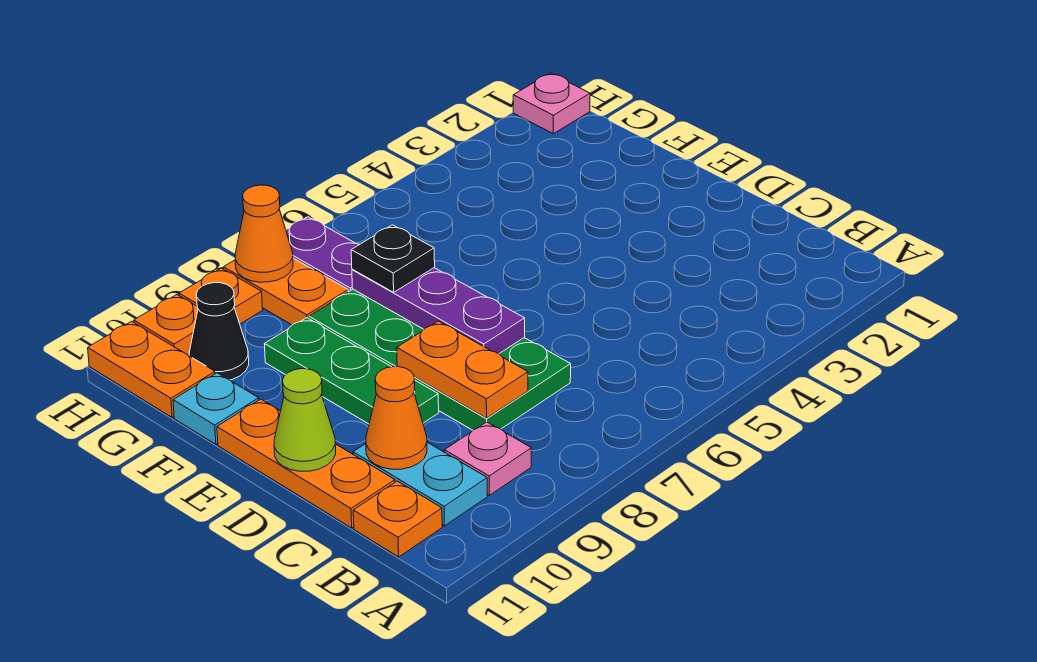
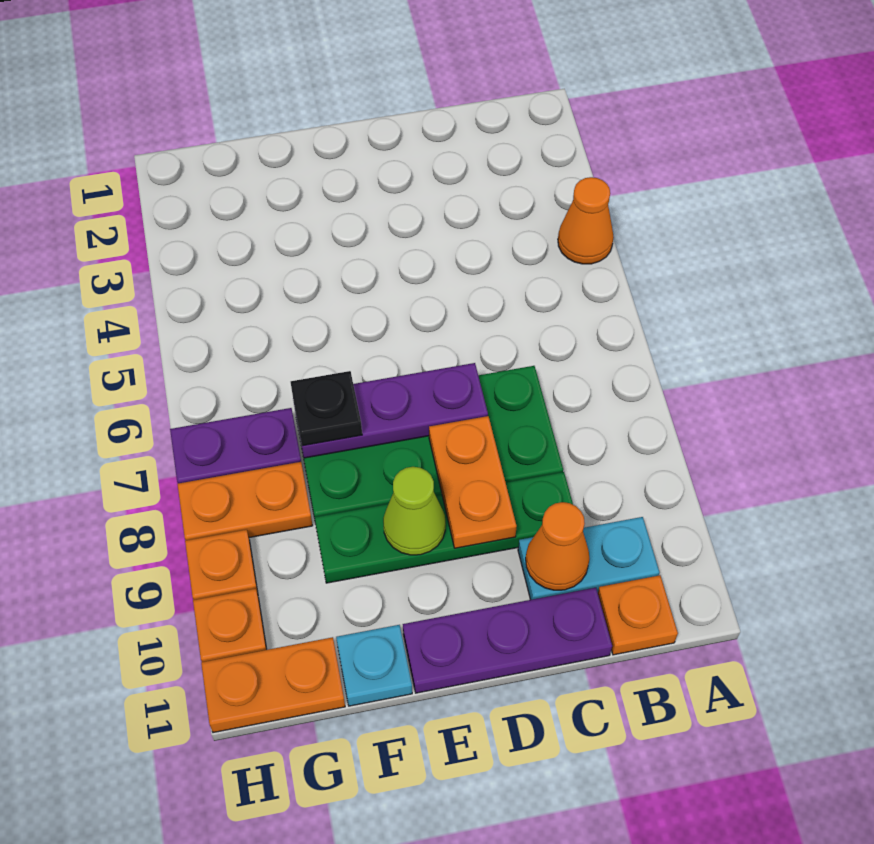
pink plate B9 level 1 -> none
orange plate C8:D8 level 2 -> orange plate D8:D9 level 2
orange plate C11:E11 level 1 -> purple plate C11:E11 level 1
green plate D9:F9 level 1 -> green plate C9:F9 level 1
lime cone D11 level 2 -> lime cone E9 level 2
black cone G10 level 1 -> none
pink plate H1 level 1 -> none
orange cone H8 level 2 -> orange cone A4 level 1

